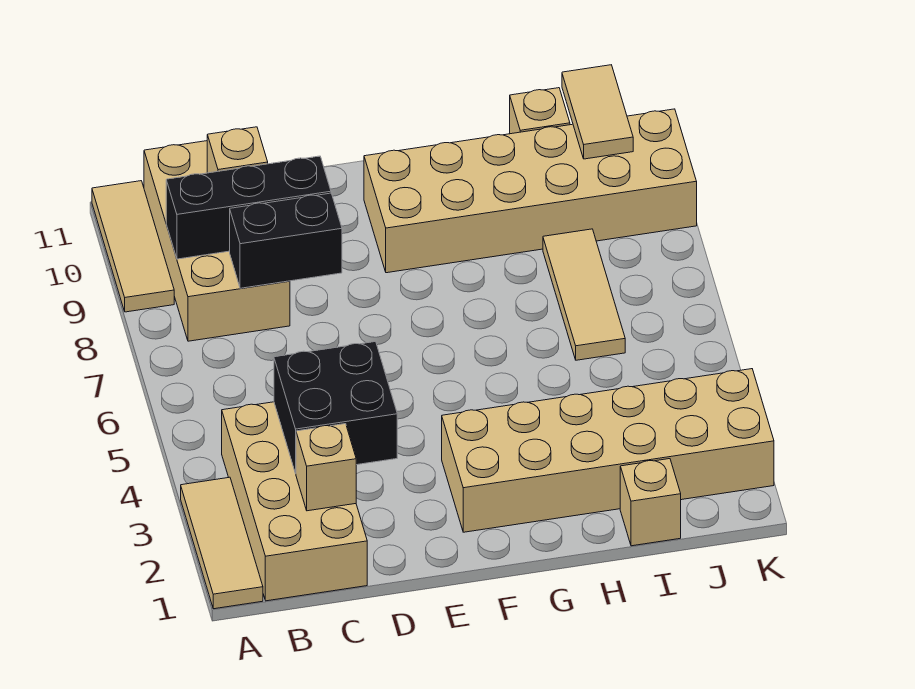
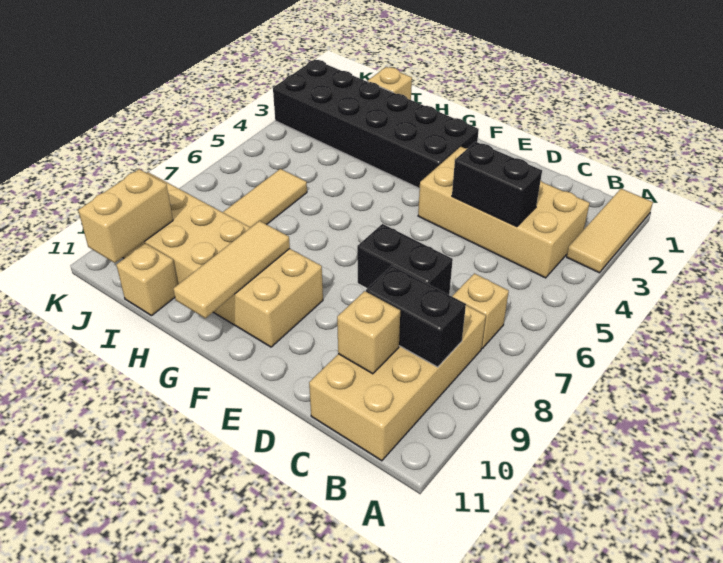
tan tile A9:A11 level 1 -> tan tile G9:G11 level 2
tan brick B1:C4 level 1 -> tan brick B3:E4 level 1
black brick B9:D9 level 2 -> black brick B9:C9 level 2
tan brick C2 level 2 -> tan brick B7 level 1
black brick C3:D4 level 2 -> black brick C4:D4 level 2
tan brick F2:K3 level 1 -> black brick F2:K3 level 1
tan tile J10:J11 level 2 -> tan brick J10:J11 level 2

